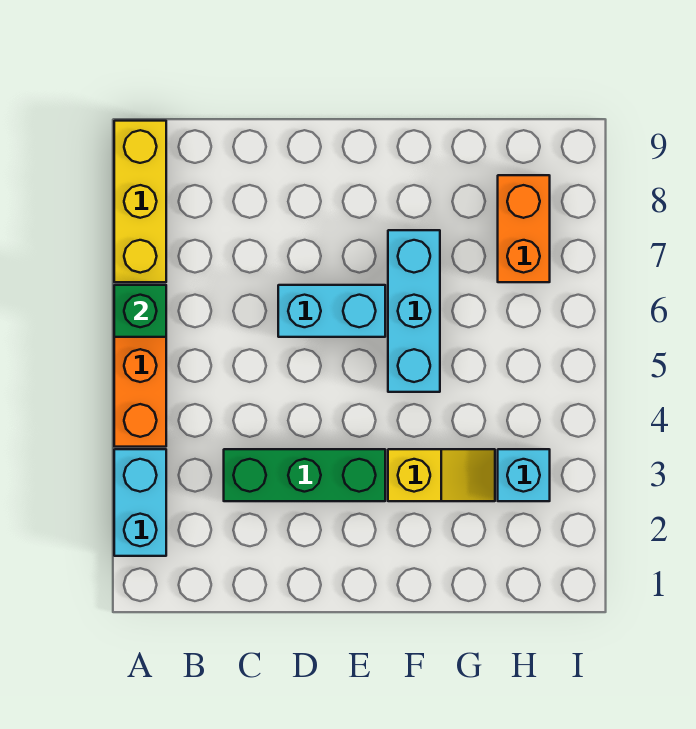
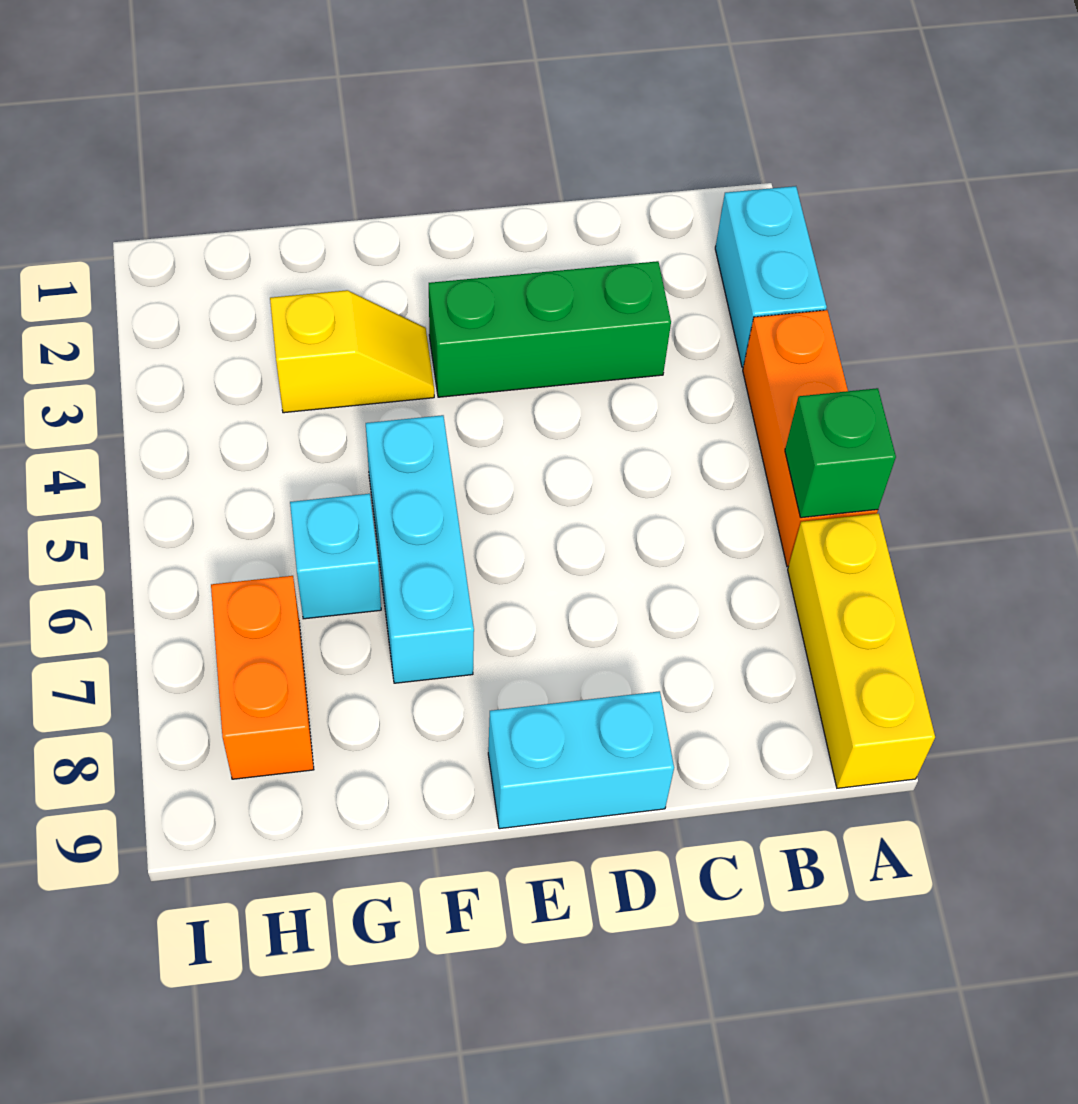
cyan brick D6:E6 level 1 -> cyan brick D9:E9 level 1
yellow slope F3:G3 level 1 top F -> yellow slope F3:G3 level 1 top G
cyan brick H3 level 1 -> cyan brick G6 level 1

